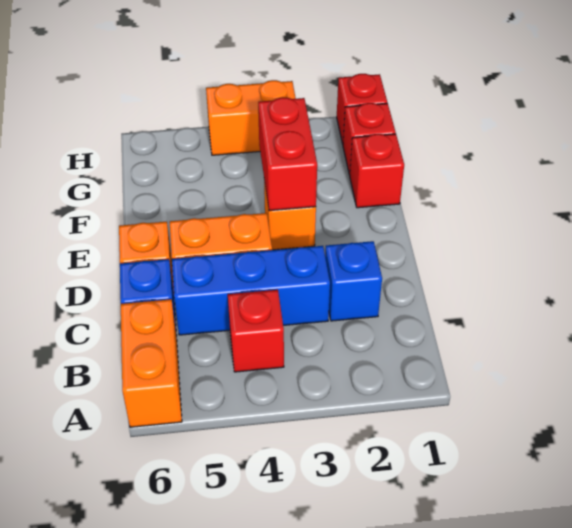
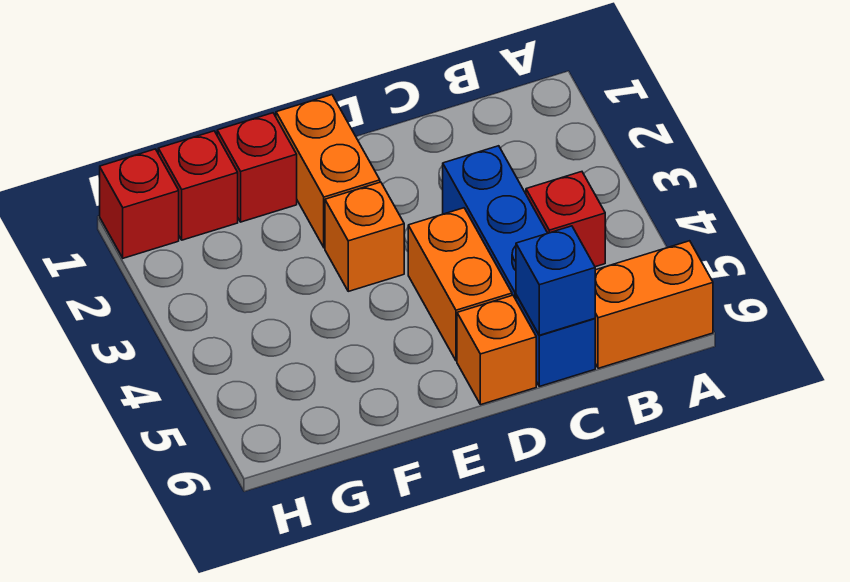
blue brick C2 level 1 -> blue brick C6 level 2
red brick E3:F3 level 2 -> none
orange brick H3:H4 level 1 -> orange brick E1:E2 level 1

